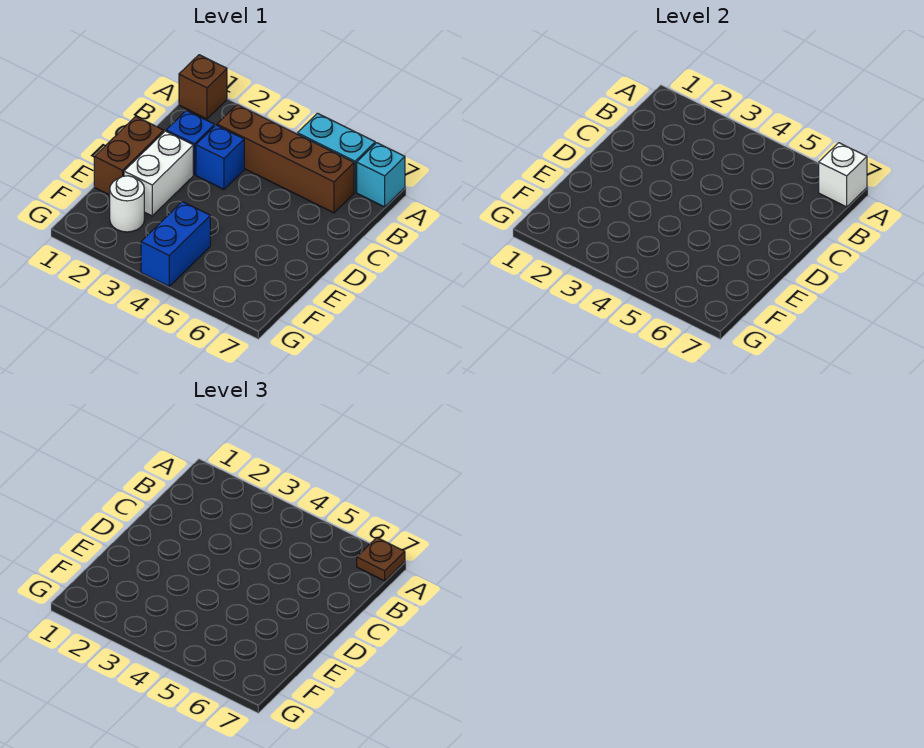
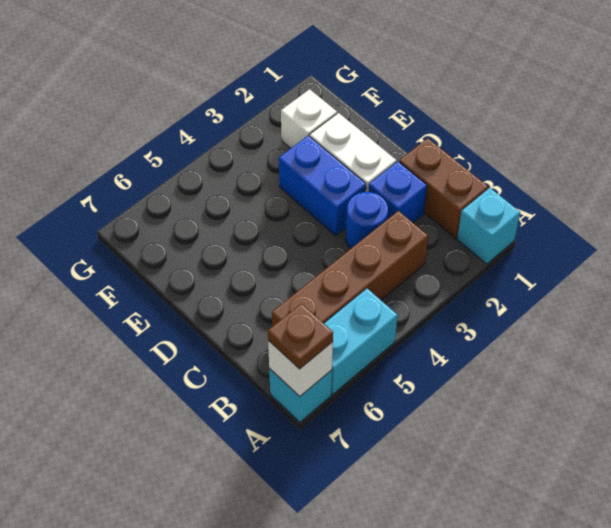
brown brick A1 level 1 -> cyan brick A1 level 1
blue brick C3 level 1 -> blue round brick C3 level 1
brown brick D1:E1 level 1 -> brown brick B1:C1 level 1
white round brick F2 level 1 -> white brick F2 level 1
blue brick F4:G4 level 1 -> blue brick D3:E3 level 1

